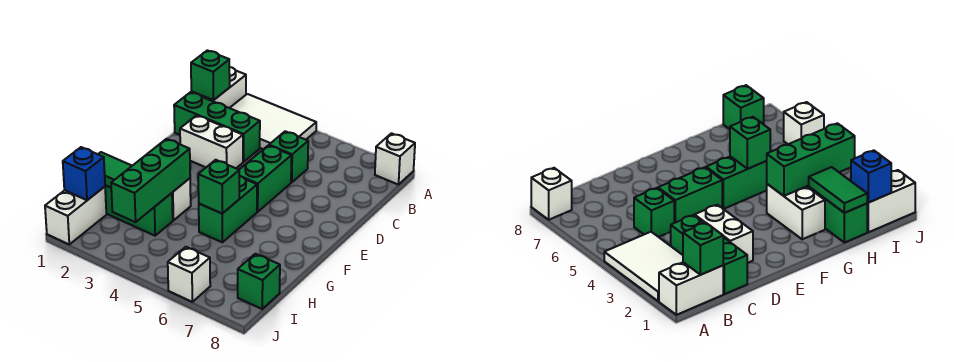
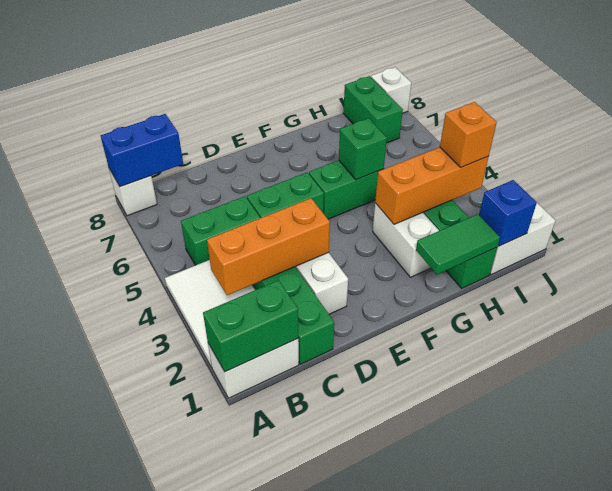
none -> blue brick A8:B8 level 2
green brick B1 level 2 -> green brick A1:B1 level 2
none -> orange brick B3:D3 level 2
green brick C5 level 1 -> green brick B5:C5 level 1
green brick G3:I3 level 2 -> orange brick G3:I3 level 2
green tile H1:H2 level 2 -> green tile G1:H1 level 2
none -> orange brick I3 level 3
green brick I8 level 1 -> green brick I7:I8 level 1
white brick J6 level 1 -> white brick J8 level 1

